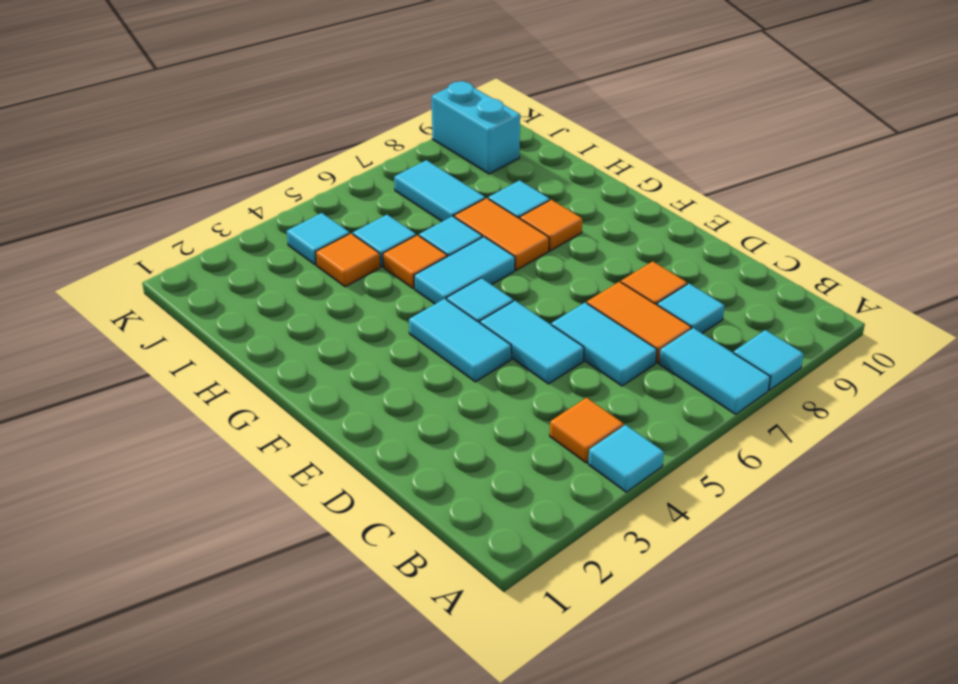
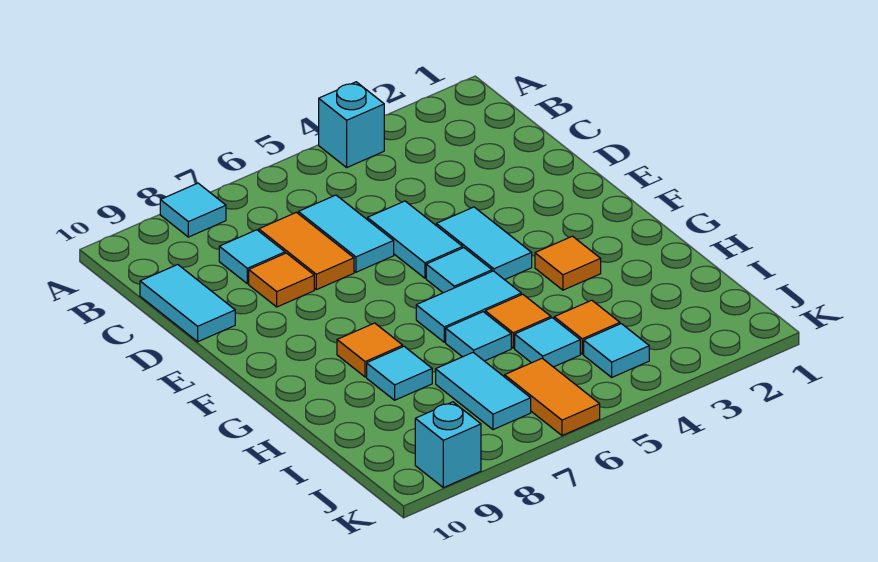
cyan tile A4 level 1 -> cyan brick A4 level 1
cyan tile A7:B7 level 1 -> cyan tile C10:D10 level 1
orange tile B4 level 1 -> orange tile G3 level 1
orange tile G7:H7 level 1 -> orange tile J6:K6 level 1
cyan brick J9:K9 level 1 -> cyan brick K9 level 1

